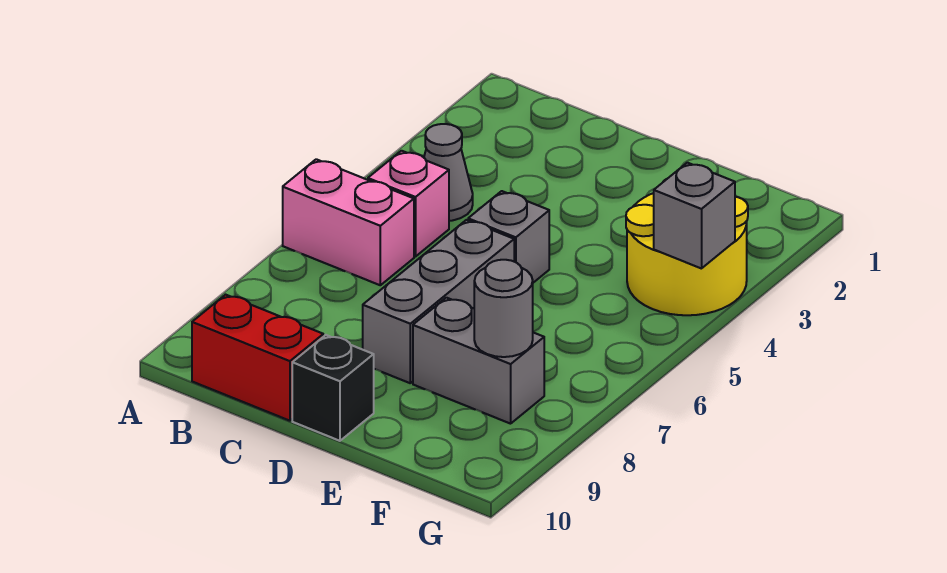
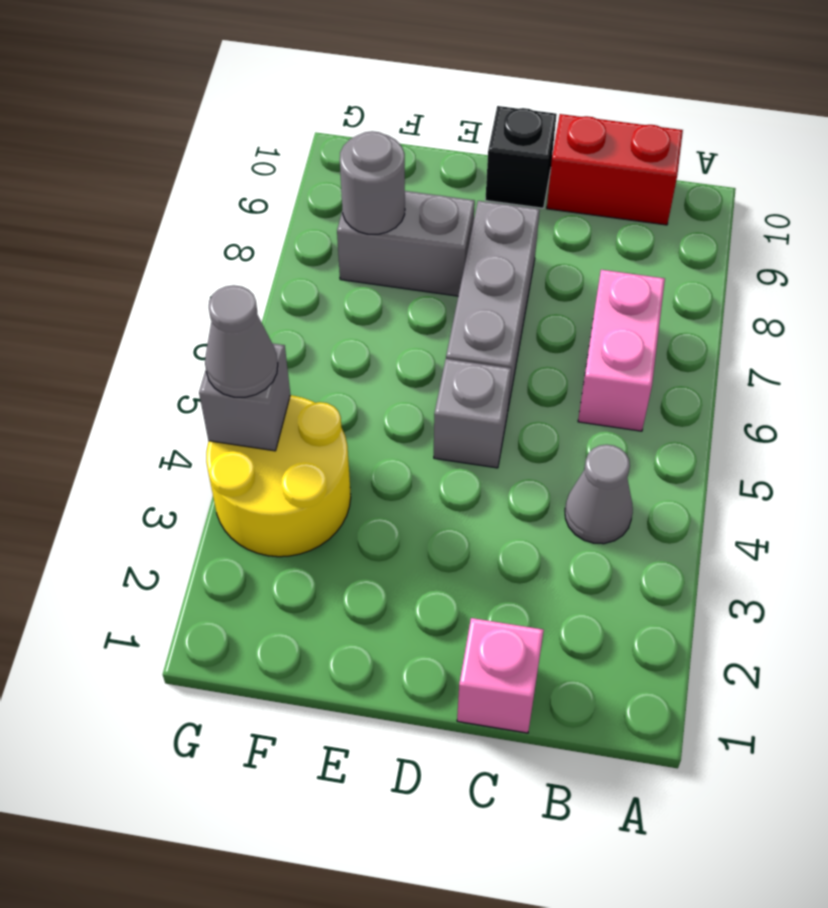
pink brick A6:B6 level 1 -> pink brick B6:B7 level 1
pink brick B5 level 1 -> pink brick C1 level 1
none -> grey cone G4 level 3

